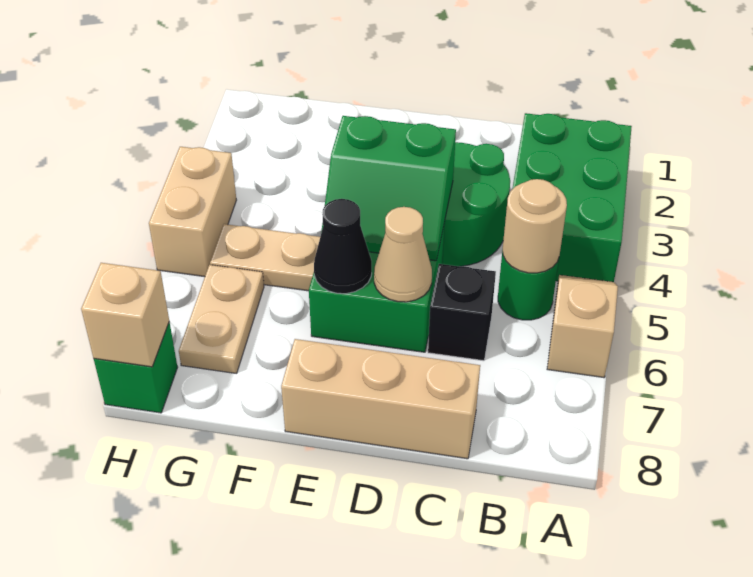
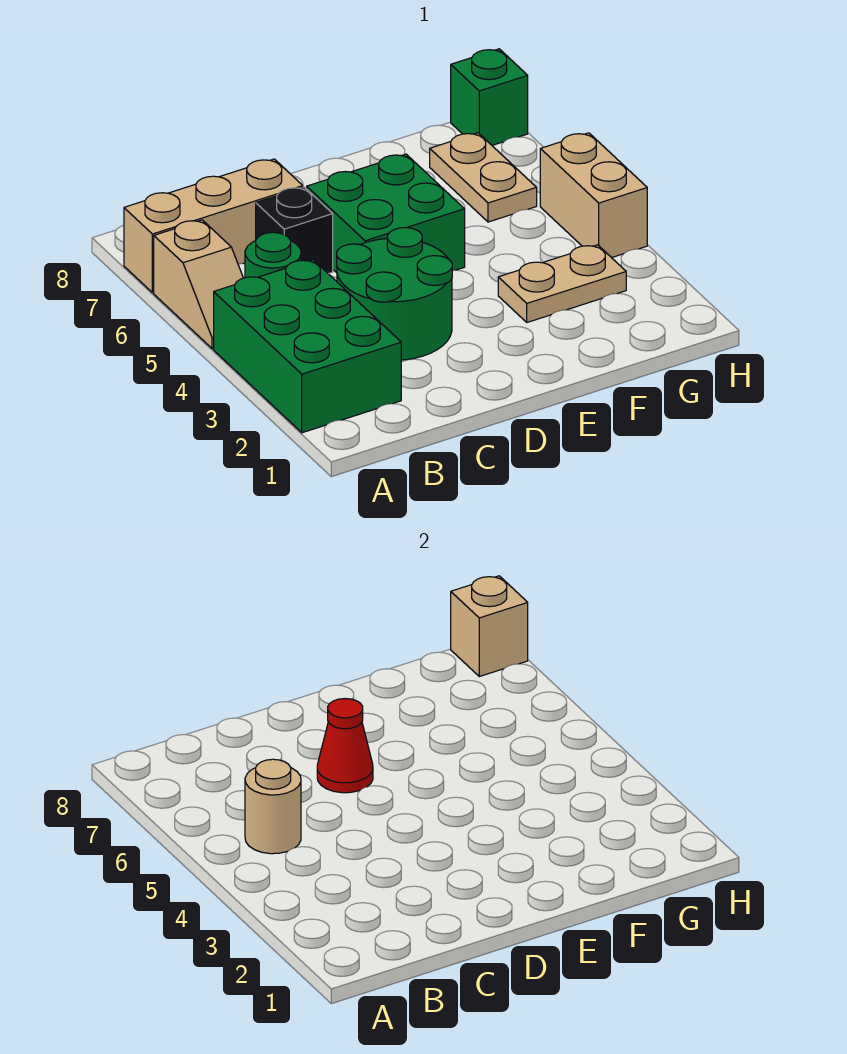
tan brick C8:E8 level 1 -> tan brick A7:C7 level 1
green slope D4:E5 level 2 top 4 -> none
tan cone D6 level 2 -> red cone D6 level 2
black cone E6 level 2 -> none
tan plate F5:G5 level 1 -> tan plate F3:G3 level 1

